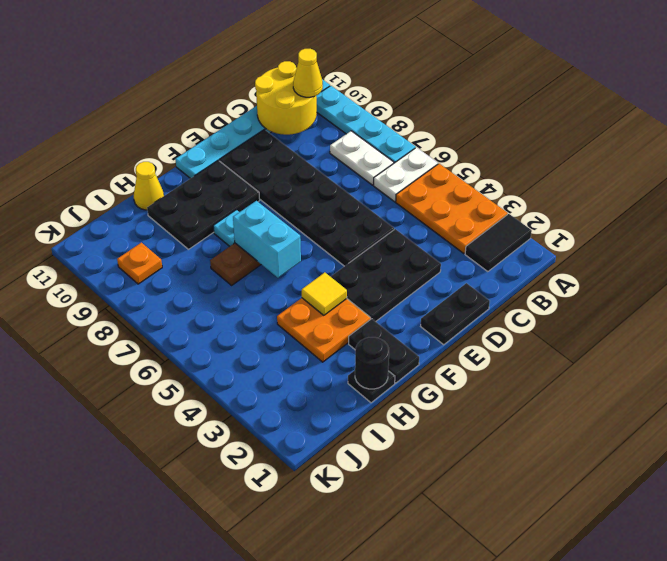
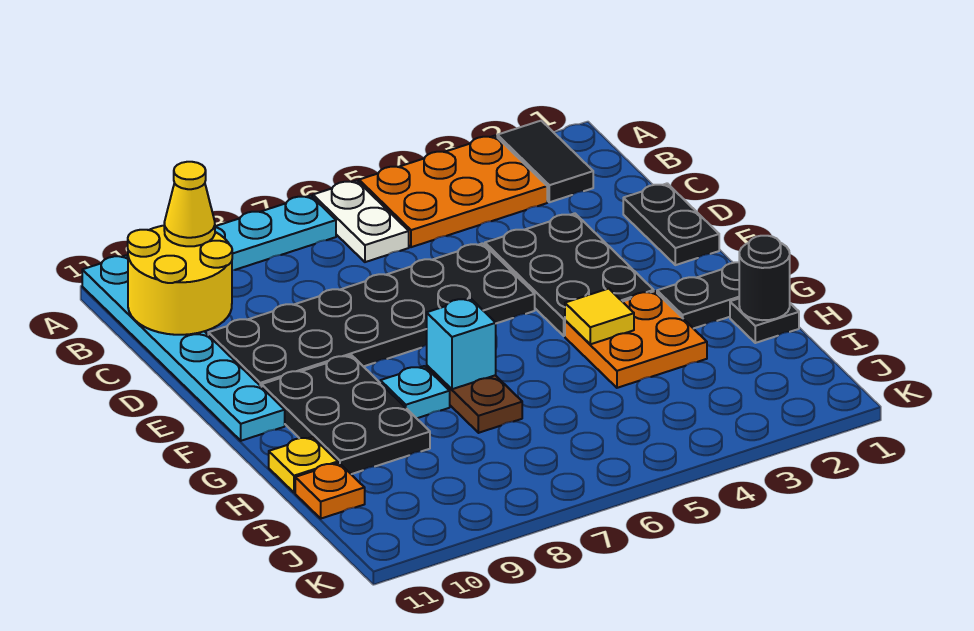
white plate B7:B8 level 1 -> none
cyan brick G6:G7 level 2 -> cyan brick G7 level 2
yellow cone H11 level 1 -> yellow plate H11 level 1
orange plate J9 level 1 -> orange plate I11 level 1

